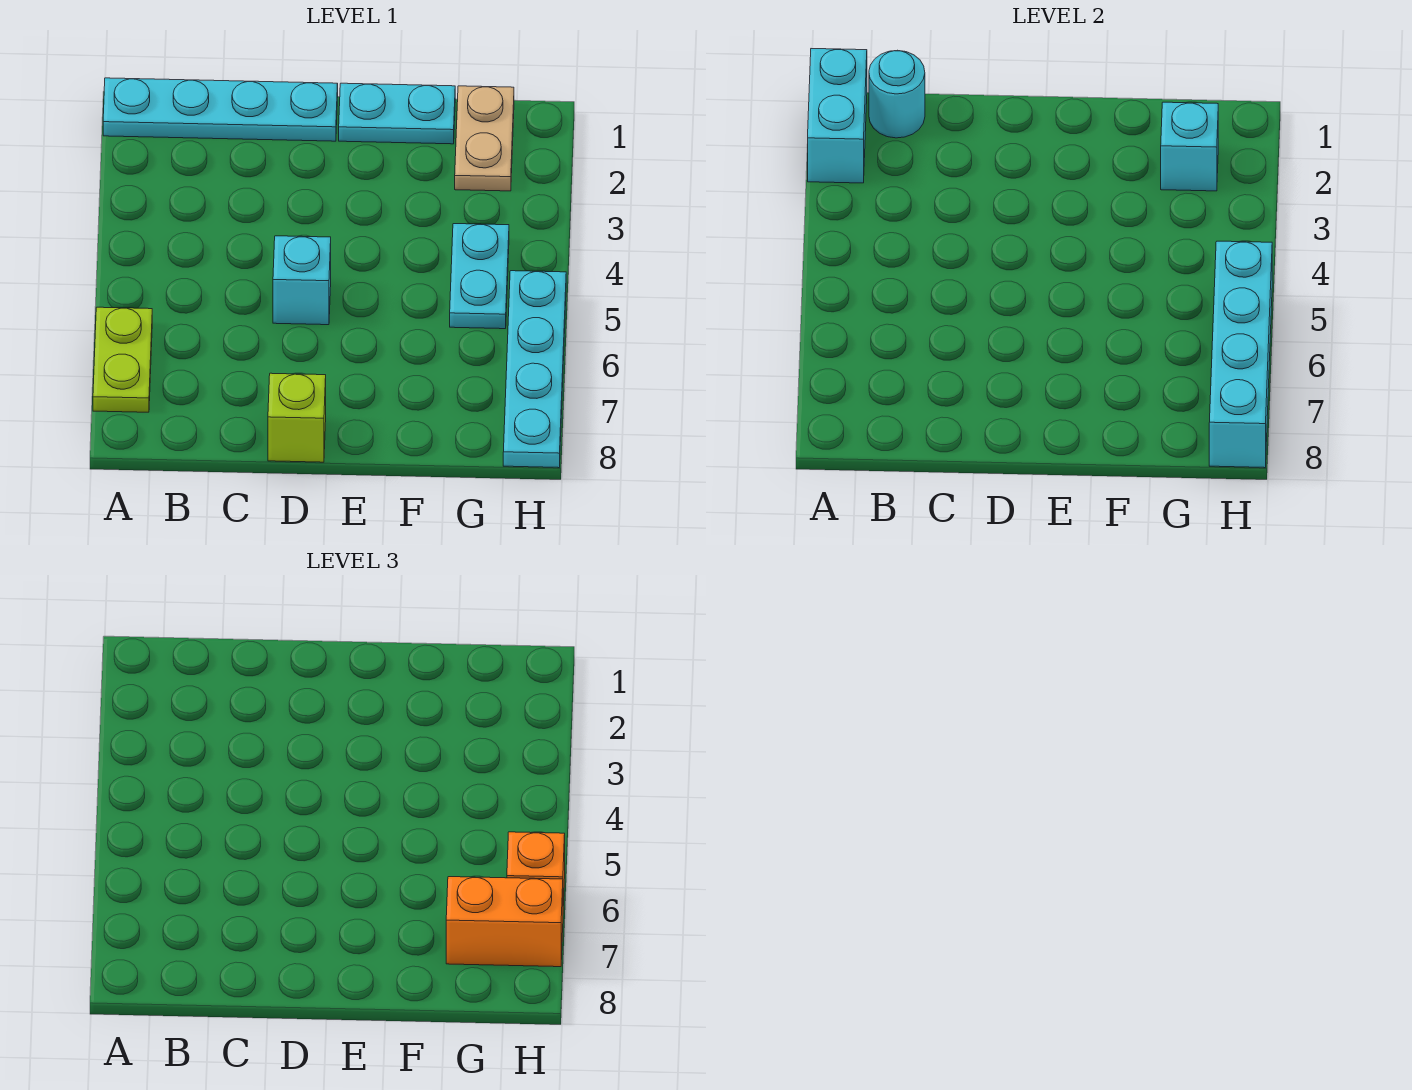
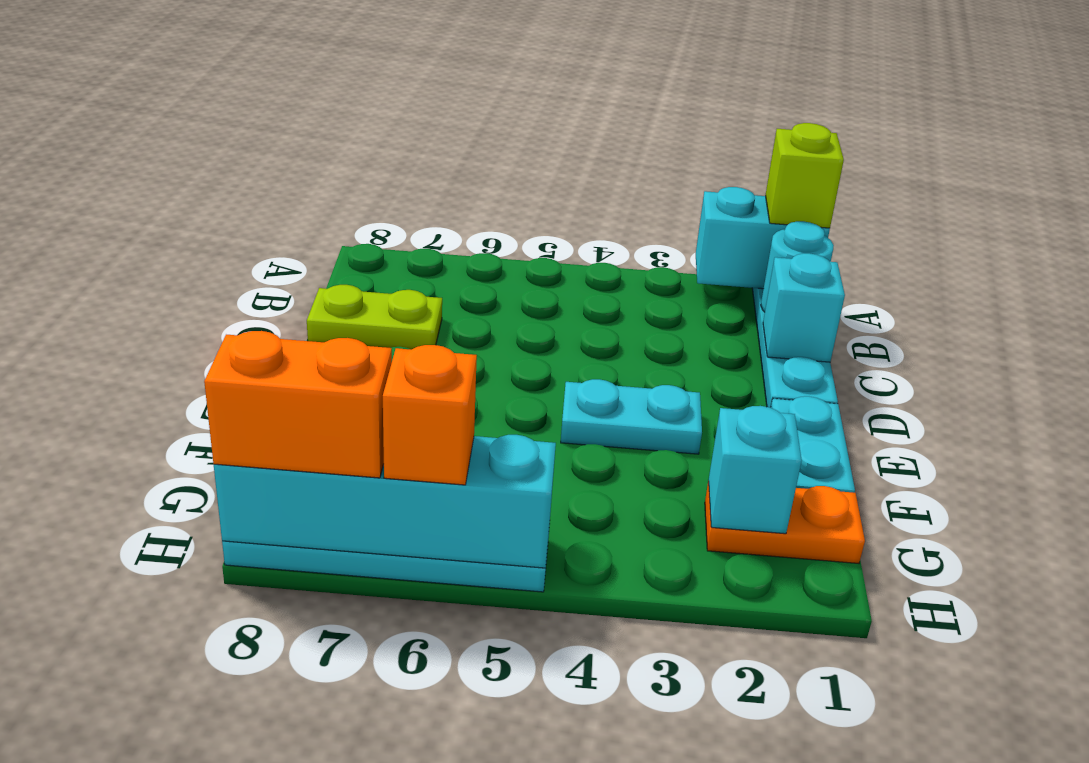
lime plate A6:A7 level 1 -> lime plate C7:C8 level 1
cyan brick D5 level 1 -> cyan brick C1 level 2
lime brick D8 level 1 -> lime brick A1 level 3
tan plate G1:G2 level 1 -> orange plate G1:G2 level 1
cyan plate G4:G5 level 1 -> cyan plate E3:E4 level 1
orange brick G7:H7 level 3 -> orange brick H7:H8 level 3

